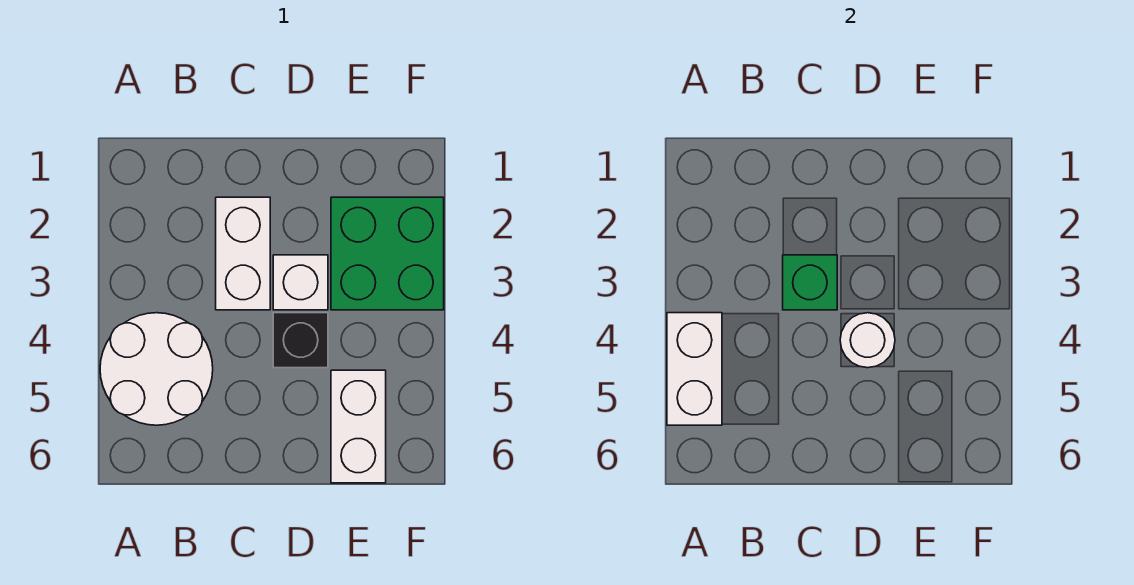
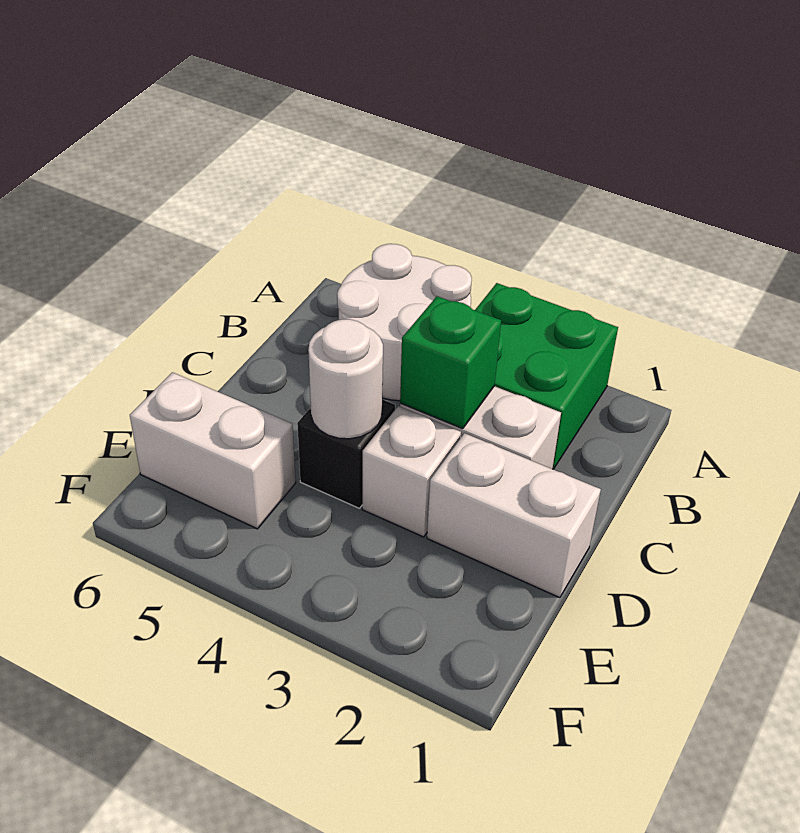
white brick A4:A5 level 2 -> white brick D1:D2 level 1
green brick E2:F3 level 1 -> green brick A2:B3 level 1

